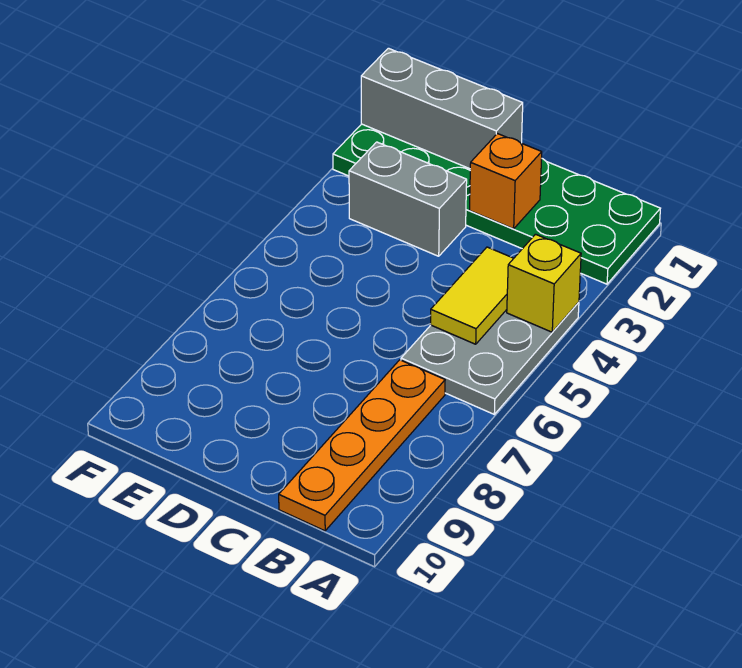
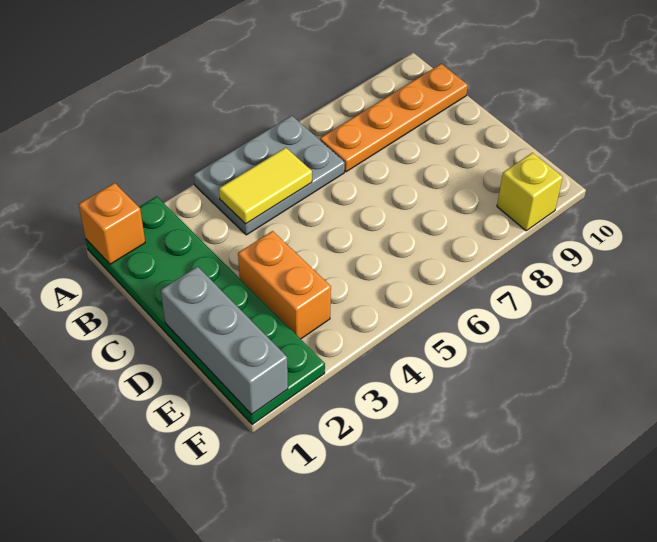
yellow brick A4 level 2 -> yellow brick F9 level 1
orange brick C2 level 2 -> orange brick A1 level 2
grey brick D3:E3 level 1 -> orange brick D3:E3 level 1

